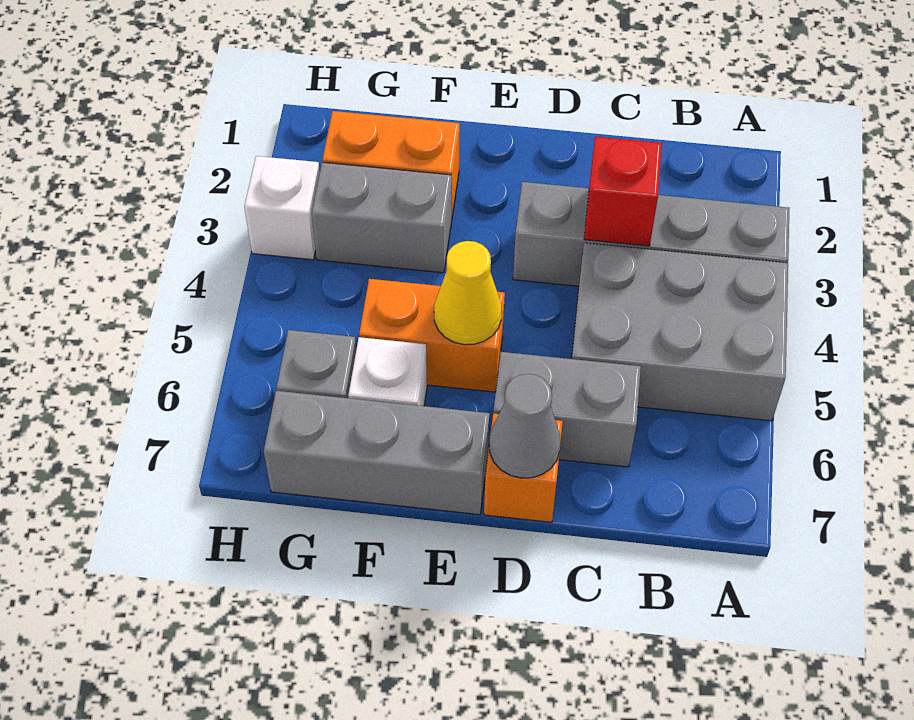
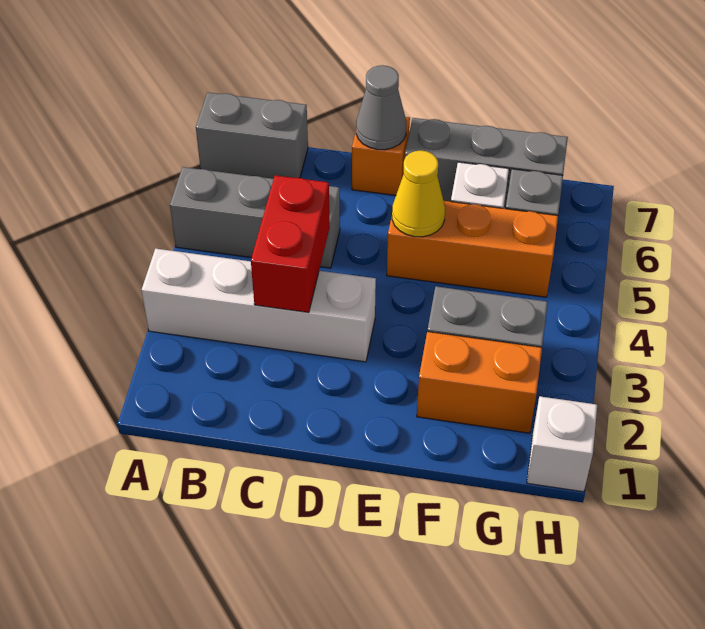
grey brick A3:D3 level 1 -> white brick A3:D3 level 1
grey brick A4:C5 level 1 -> grey brick A5:C5 level 1
red brick C3 level 2 -> red brick C3:C4 level 2
grey brick C6:D6 level 1 -> grey brick A7:B7 level 1
orange brick E5:F5 level 1 -> orange brick E5:G5 level 1
white brick H3 level 1 -> white brick H1 level 1

